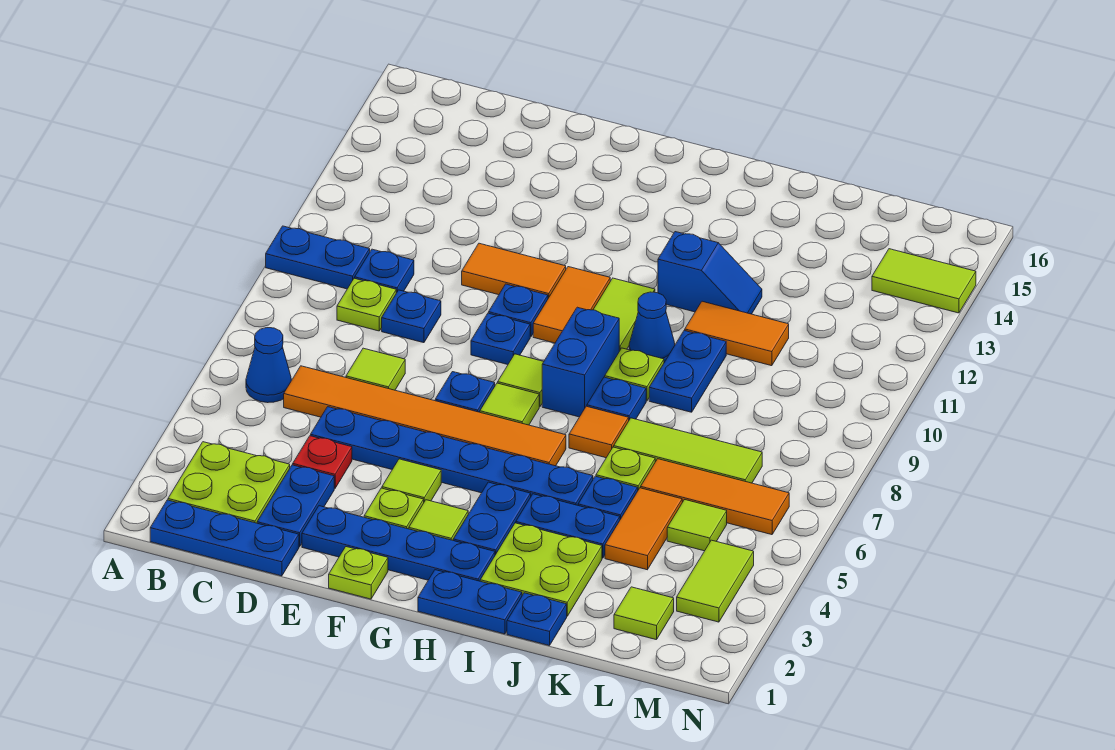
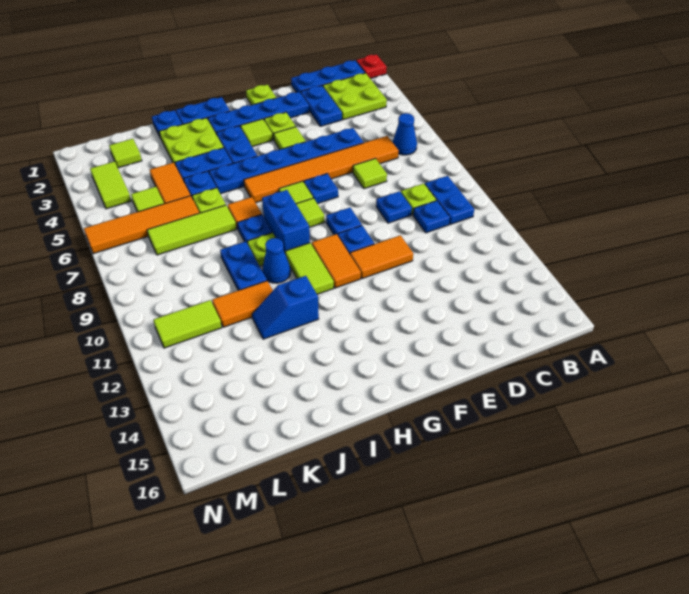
blue plate A10:B10 level 1 -> blue plate B9:B10 level 1
red plate D4 level 1 -> red plate A1 level 1
orange tile K6:M6 level 1 -> orange tile K6:N6 level 1
lime tile M14:N14 level 1 -> lime tile L11:M11 level 1

